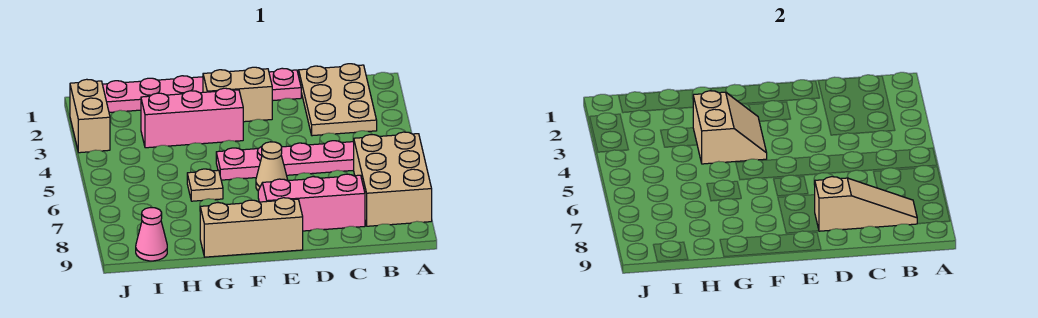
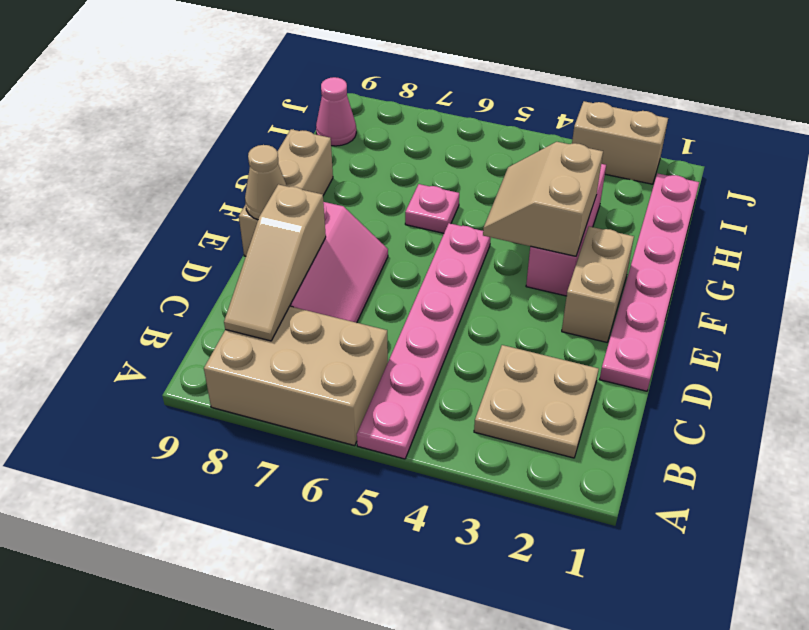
tan plate B1:C3 level 1 -> tan plate B2:C3 level 1
tan cone E6 level 1 -> tan cone E9 level 2
tan slope F3:G4 level 2 top G -> tan slope F3:G4 level 2 top 3
tan plate G6 level 1 -> pink plate G6 level 1

